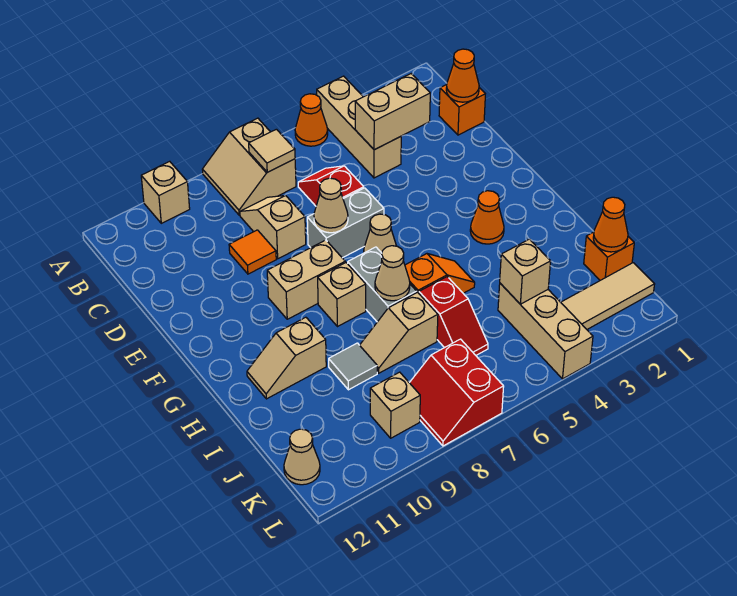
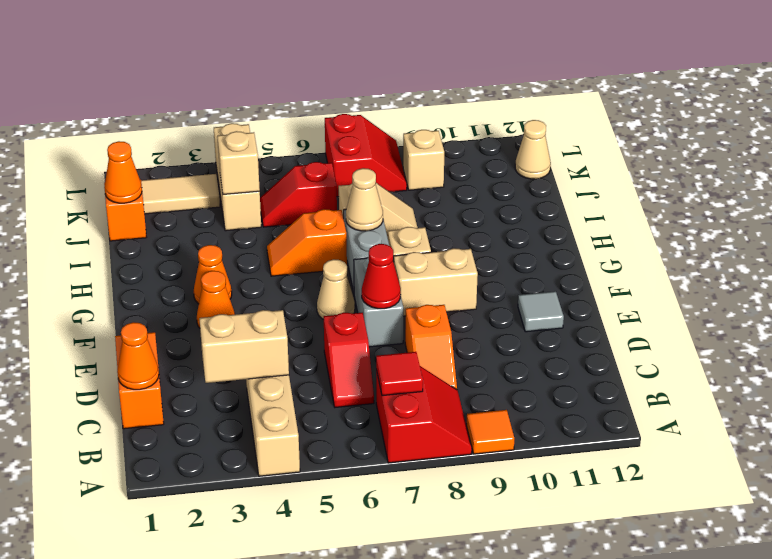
orange cone A5 level 1 -> orange cone F3 level 1
tan slope A7:B8 level 1 top 7 -> red slope A7:B8 level 1 top 7
tan brick A10 level 1 -> none
tan tile B7 level 2 -> red tile B7 level 2
orange brick C1 level 1 -> orange brick C1:D1 level 1
tan slope C8:D8 level 1 top D -> orange slope C8:D8 level 1 top D
orange tile D9 level 1 -> orange tile A9 level 1
grey brick E6:E7 level 1 -> grey brick E7:F7 level 1
tan cone E7 level 2 -> red cone E7 level 2
tan slope H10:H11 level 1 top 10 -> none
red slope I6:J6 level 1 top I -> red slope J5:J6 level 1 top 6
grey tile I9 level 1 -> grey tile E11 level 1

